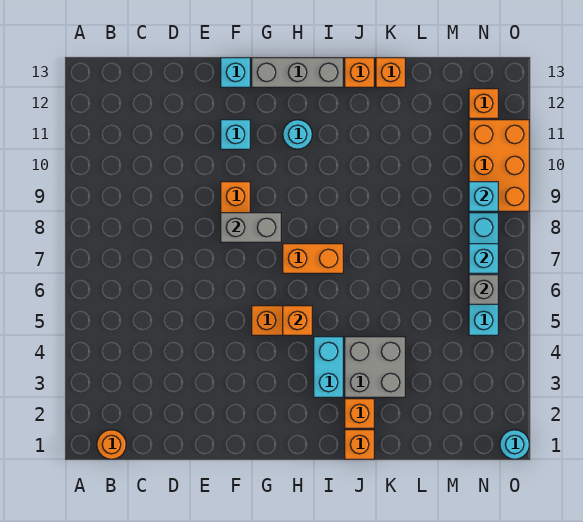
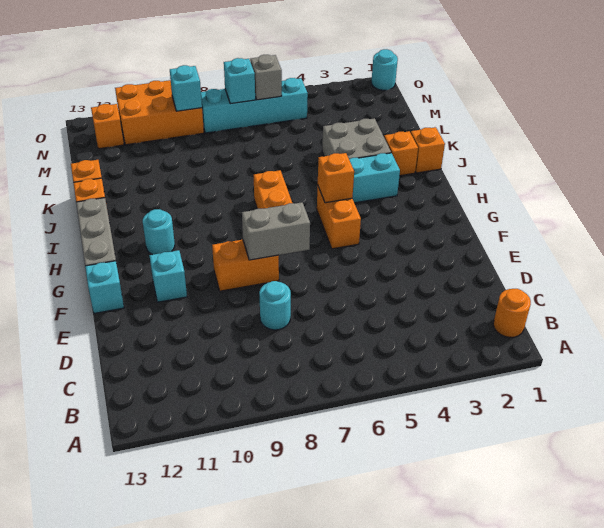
none -> cyan round brick D8 level 1
grey brick F8:G8 level 2 -> grey brick F7:F8 level 2

